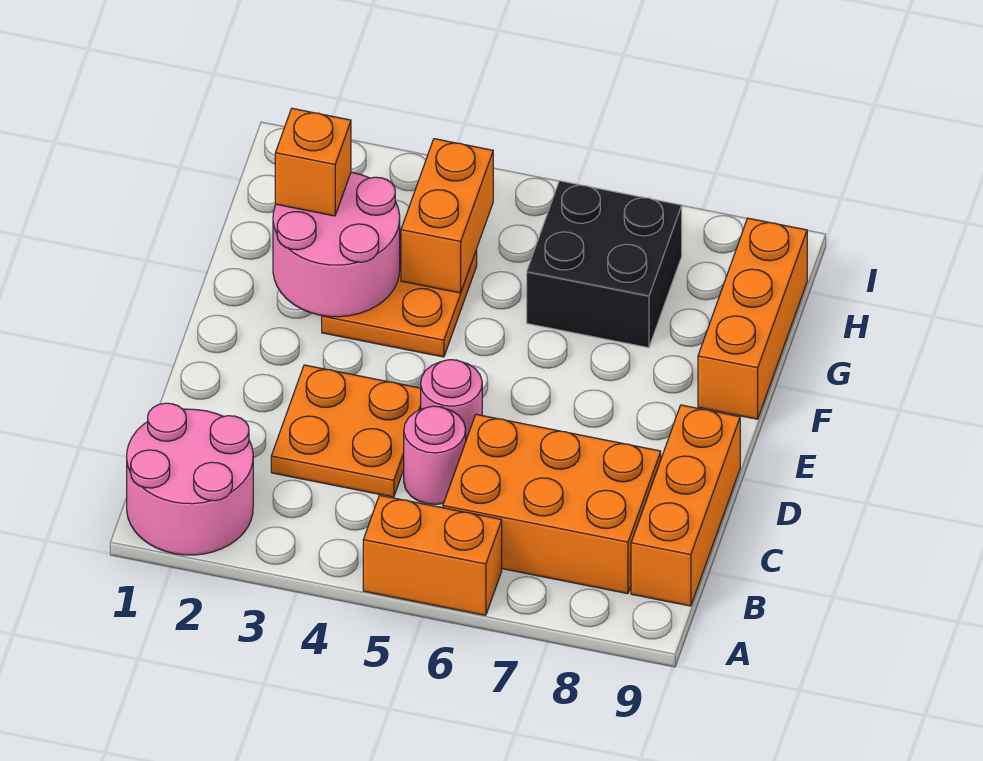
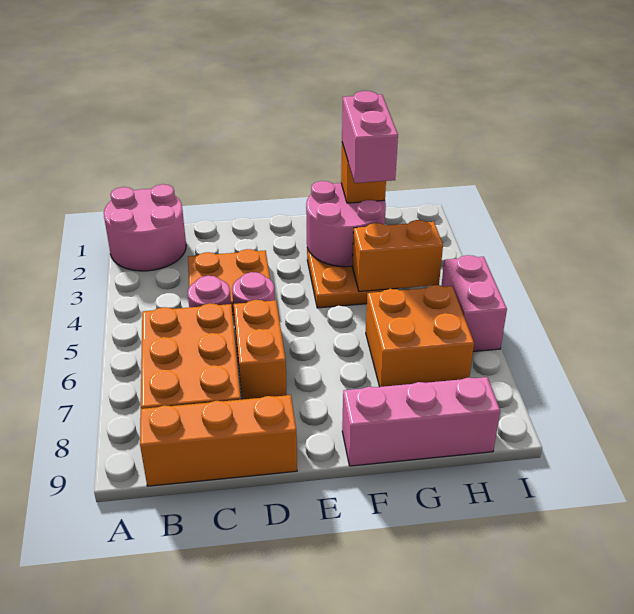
orange brick A5:A6 level 1 -> orange brick D6:D7 level 1
orange brick F9:H9 level 1 -> pink brick F9:H9 level 1
none -> pink brick G2:G3 level 4
black brick G6:H7 level 1 -> orange brick G6:H7 level 1
none -> pink brick I5:I6 level 1

